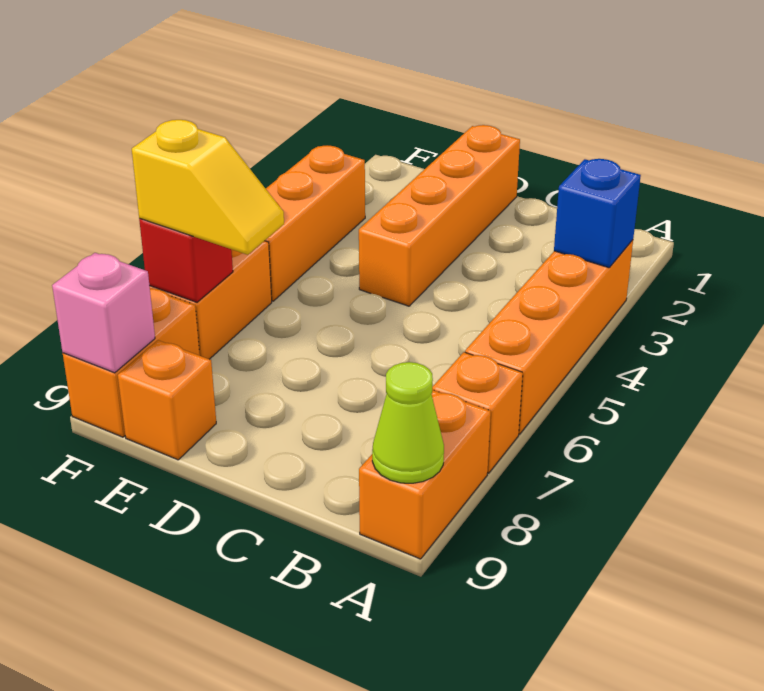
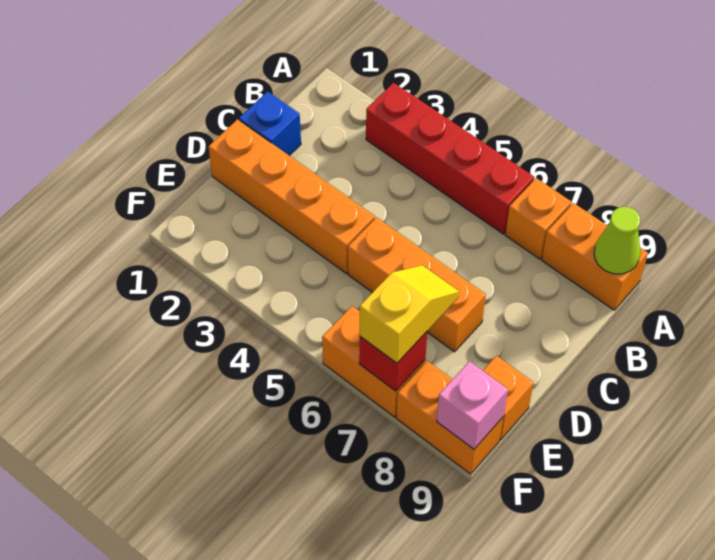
orange brick A3:A6 level 1 -> red brick A3:A6 level 1
blue brick A3 level 2 -> blue brick C1 level 1
orange brick F3:F5 level 1 -> orange brick D5:D7 level 1

